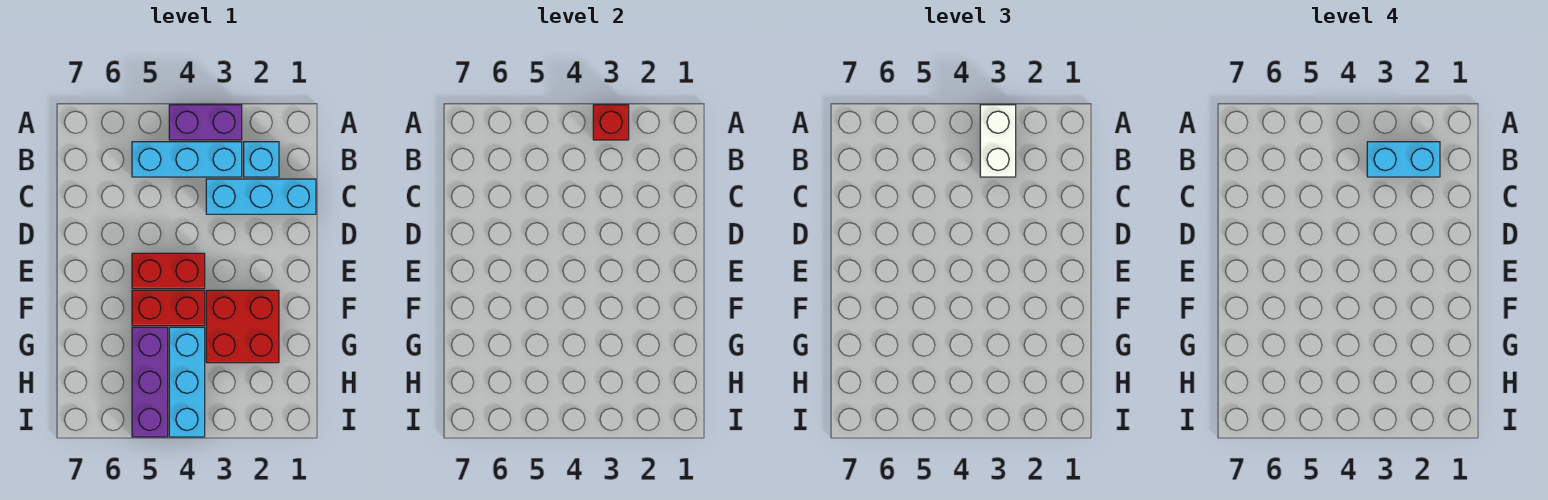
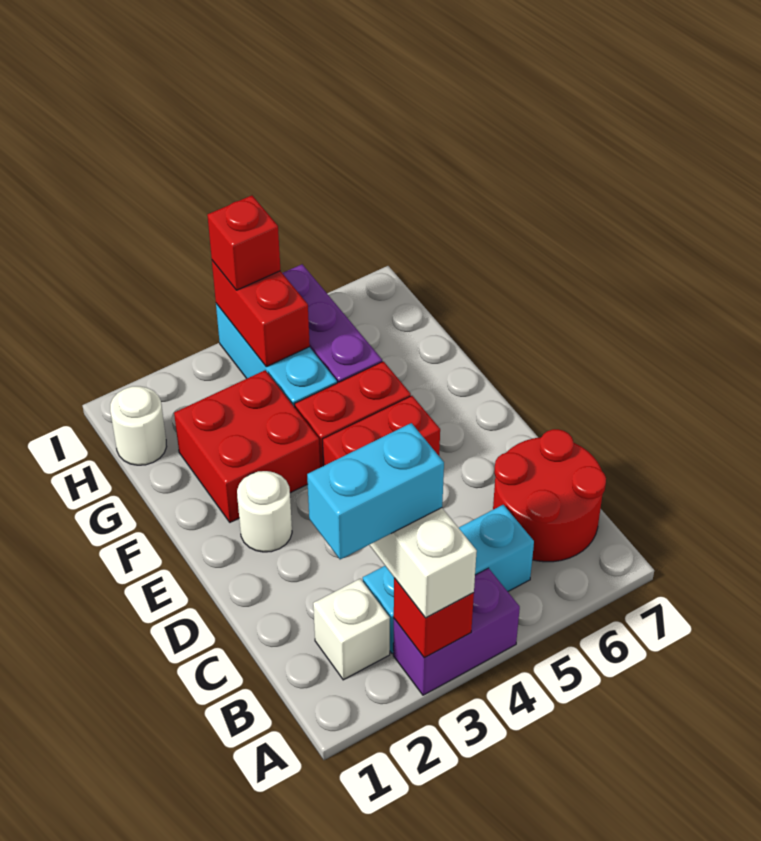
cyan brick B2 level 1 -> white brick B2 level 1
none -> red round brick B6:C7 level 1
cyan brick C1:C3 level 1 -> none
none -> white round brick E2 level 1
none -> white round brick H1 level 1
none -> red brick H4:I4 level 2
none -> red brick I4 level 3

